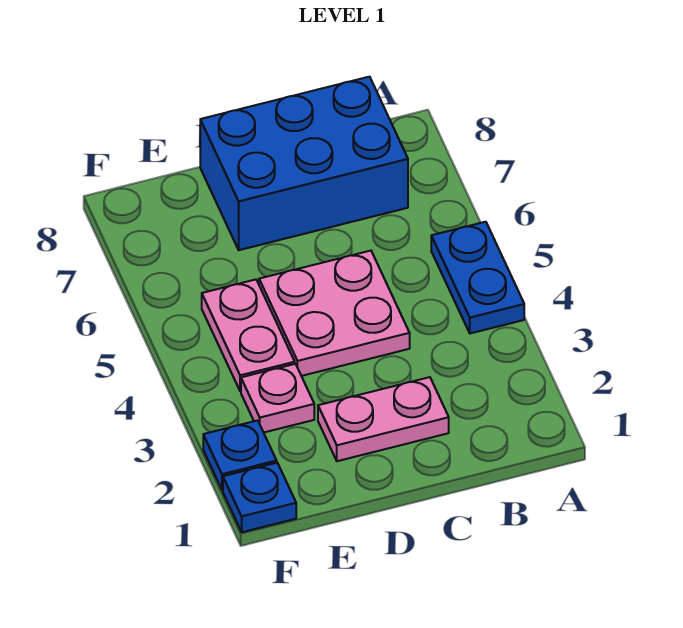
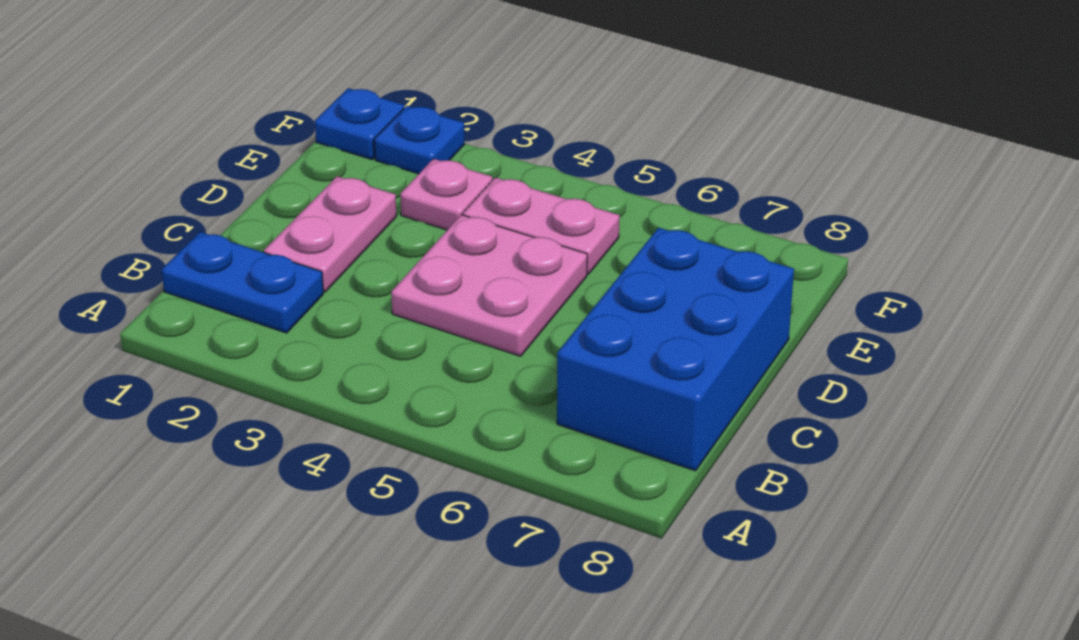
blue plate A4:A5 level 1 -> blue plate B1:B2 level 1

